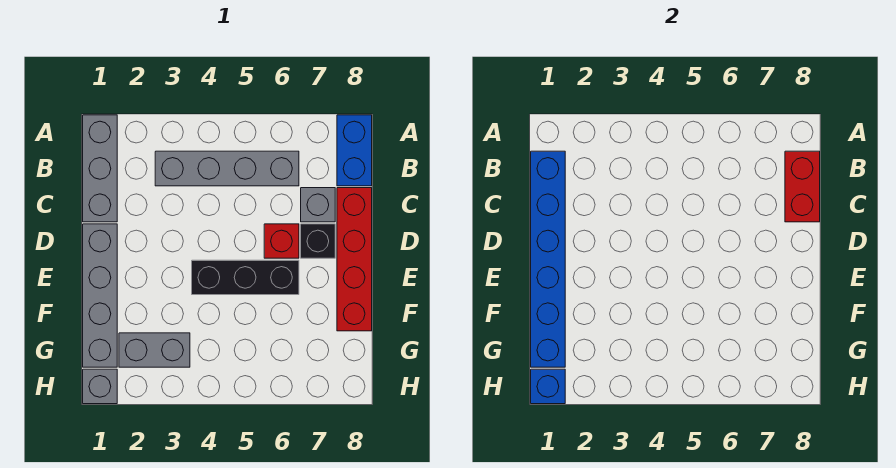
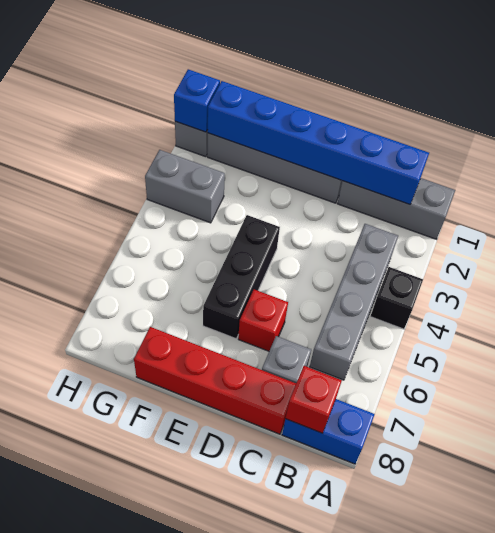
red brick B8:C8 level 2 -> red brick B8 level 2
black brick D7 level 1 -> black brick A4 level 1
grey brick G2:G3 level 1 -> grey brick G3:H3 level 1

